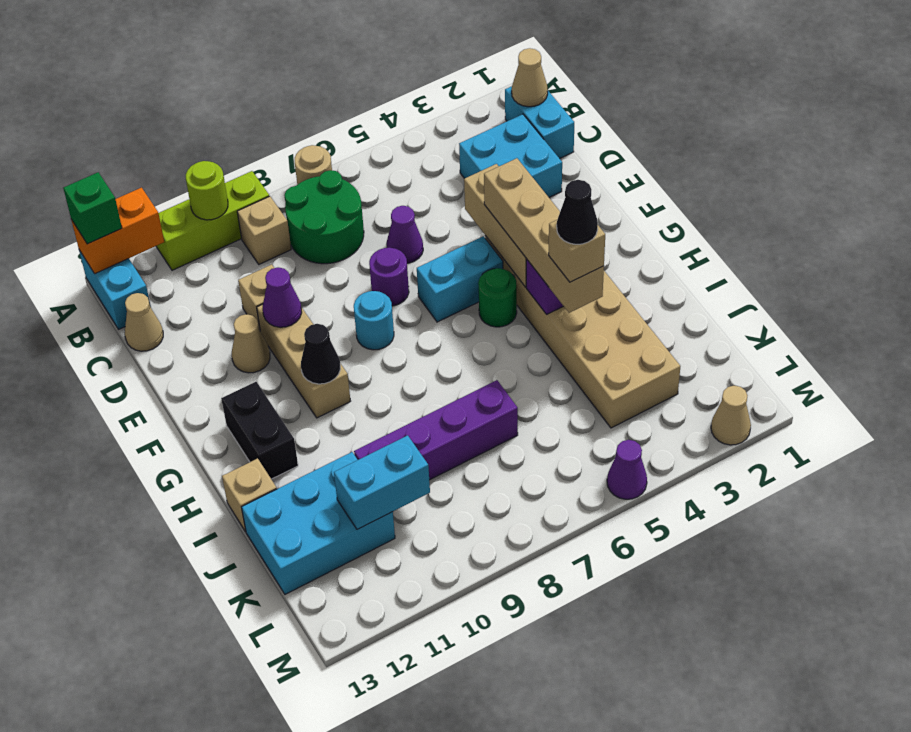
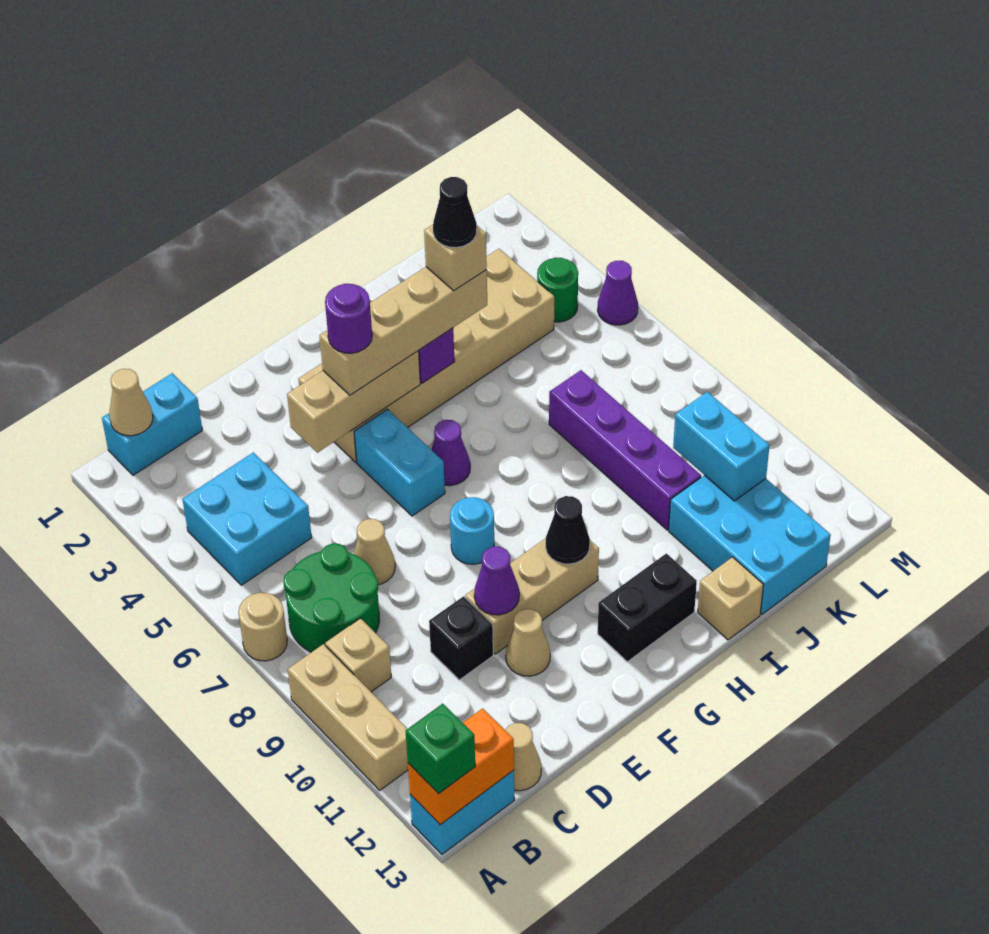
lime brick A9:A11 level 1 -> tan brick A9:A11 level 1
lime round brick A10 level 2 -> none
orange brick A12:A13 level 2 -> orange brick A13:B13 level 2
cyan brick C2:D3 level 1 -> cyan brick B4:C5 level 1
purple cone D6 level 1 -> purple cone G6 level 1
tan brick D10 level 1 -> black brick D10 level 1
purple round brick E7 level 1 -> purple round brick F4 level 4
green round brick G5 level 1 -> green round brick L4 level 1
tan cone M2 level 1 -> tan cone D7 level 1

